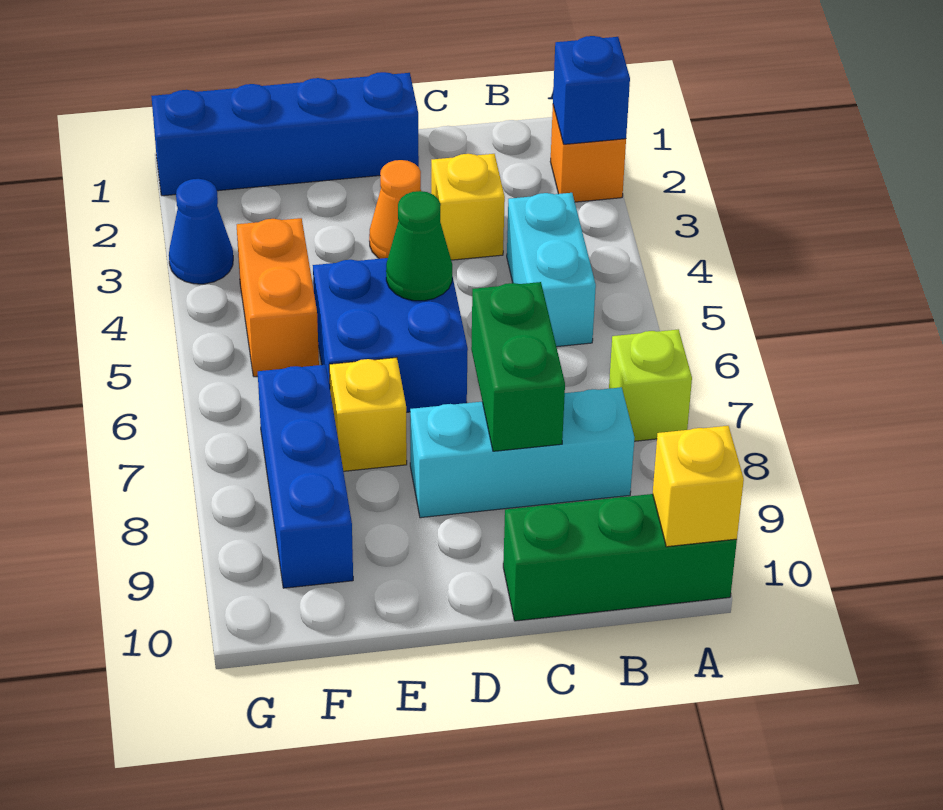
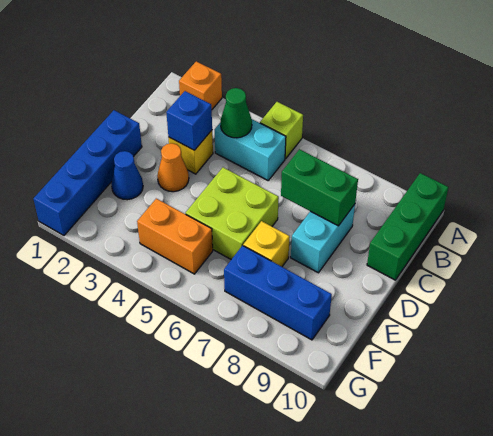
blue brick A2 level 2 -> blue brick C3 level 2
lime brick A7 level 1 -> lime brick A5 level 1
yellow brick A10 level 2 -> none
cyan brick B8:D8 level 1 -> cyan brick C8:D8 level 1
blue brick D5:E6 level 1 -> lime brick D5:E6 level 1
green cone D5 level 2 -> green cone B4 level 2
blue cone G3 level 1 -> blue cone E2 level 1

